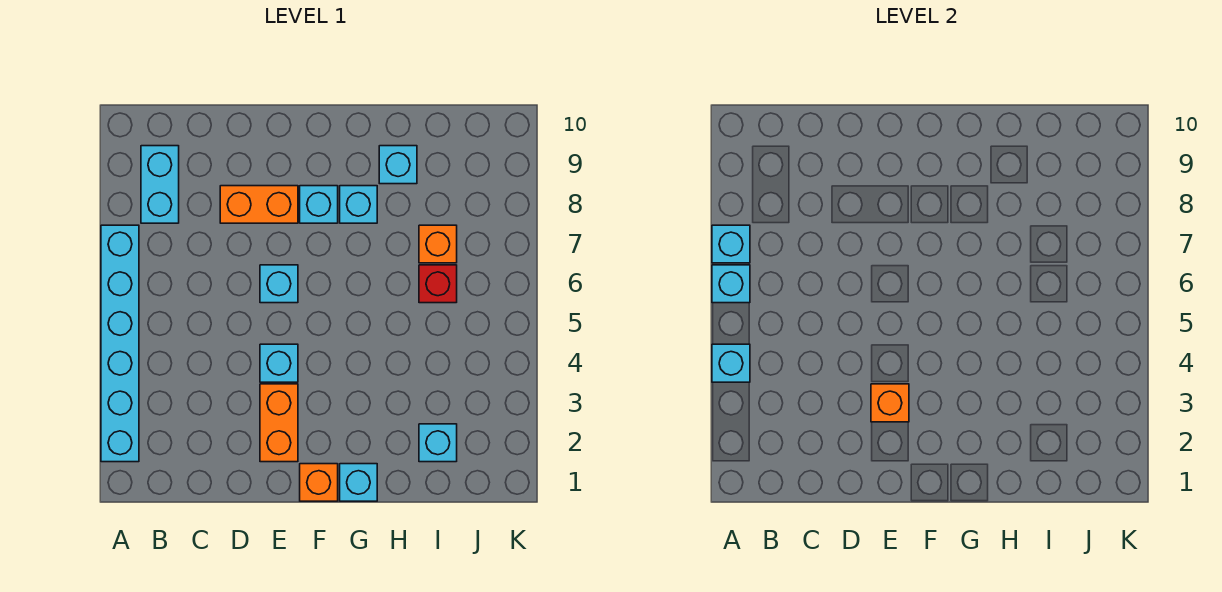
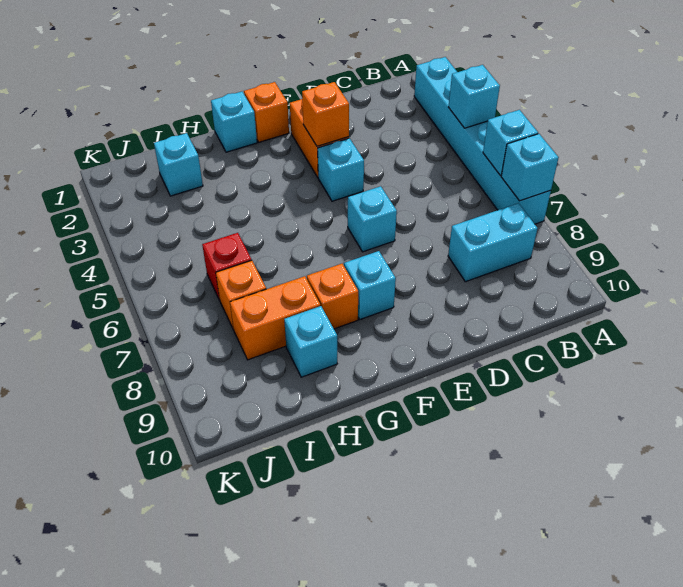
cyan brick B8:B9 level 1 -> cyan brick B8:C8 level 1
orange brick D8:E8 level 1 -> orange brick H8:I8 level 1
cyan brick G8 level 1 -> orange brick G8 level 1

